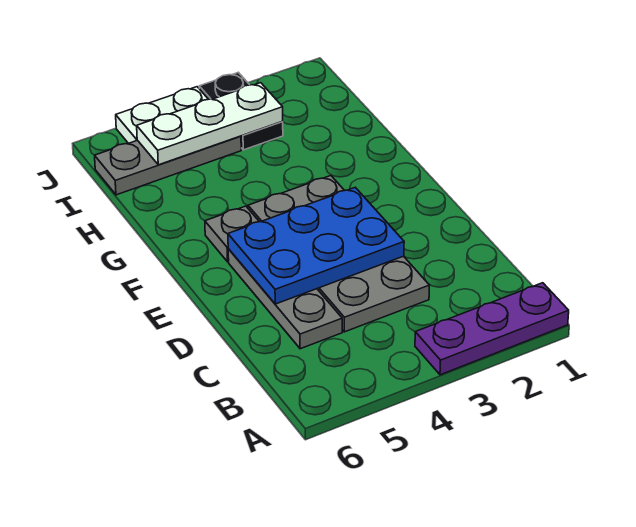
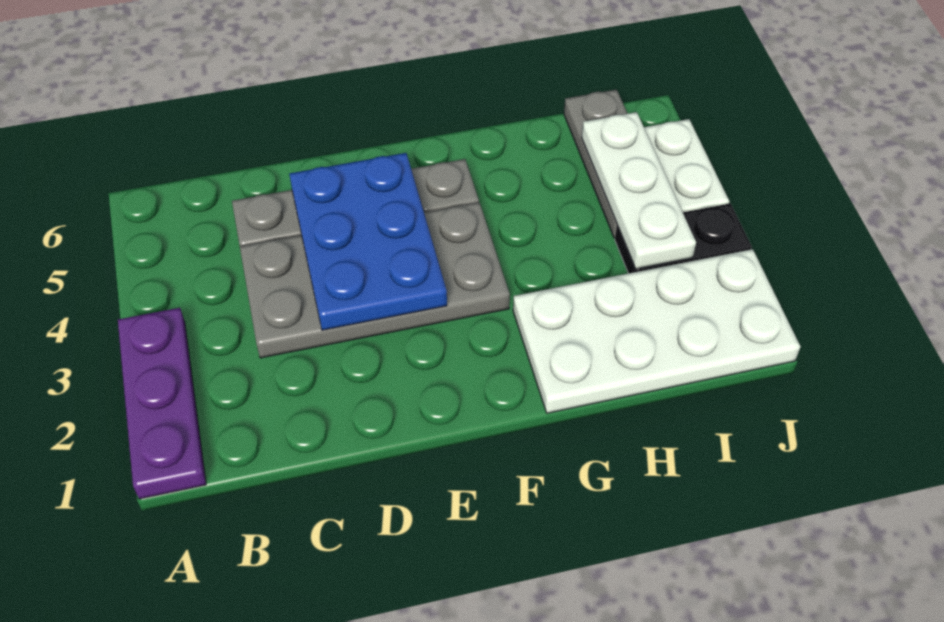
none -> white plate G1:J2 level 1

